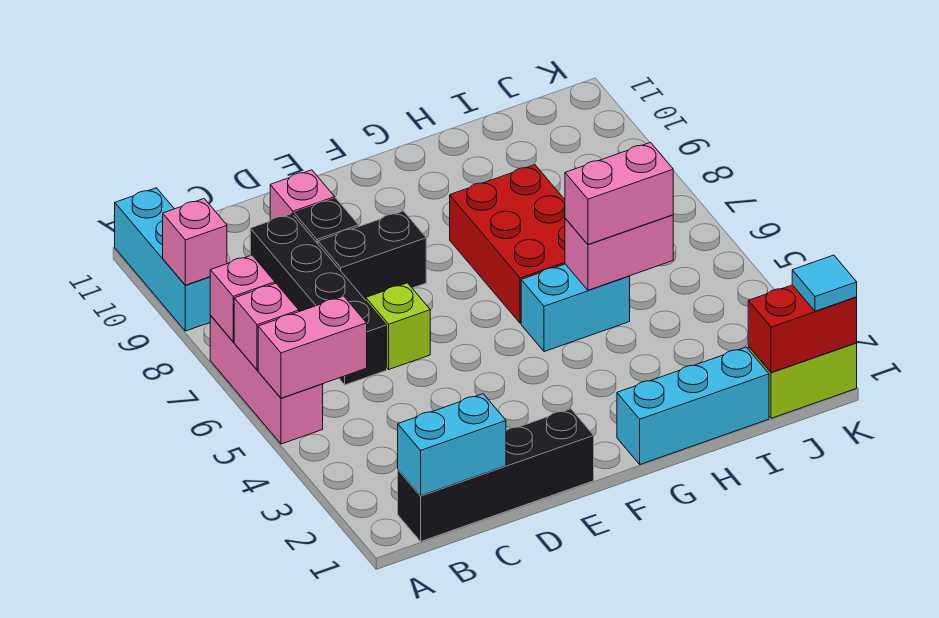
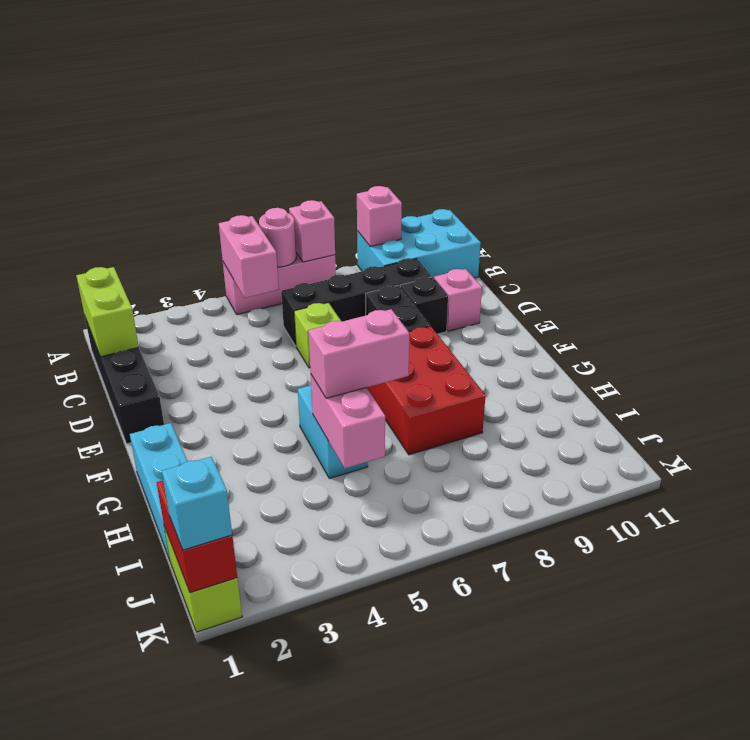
pink brick A6 level 2 -> pink round brick A6 level 2
cyan brick A9:A11 level 1 -> cyan brick A9:B11 level 1
cyan brick B1:C1 level 2 -> lime brick B1:C1 level 2
red brick G6:H8 level 1 -> red brick F7:H8 level 1
pink brick H5:I5 level 3 -> pink brick H5:H6 level 3
cyan tile K1 level 3 -> cyan brick K1 level 3

